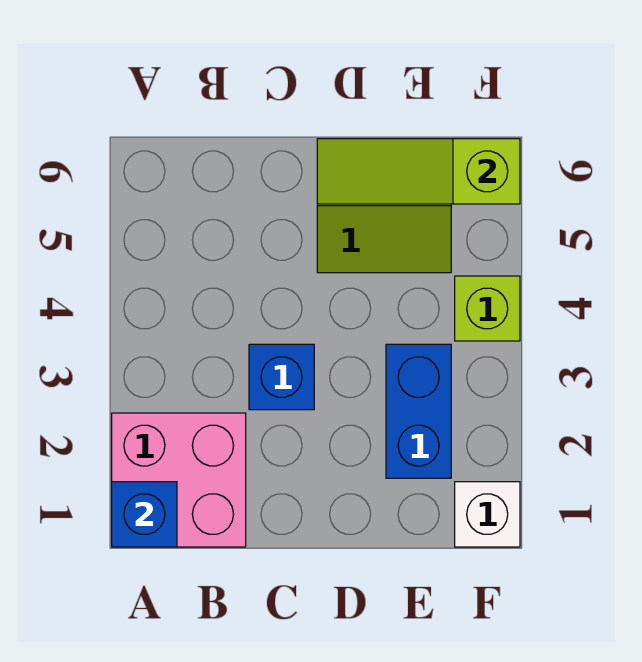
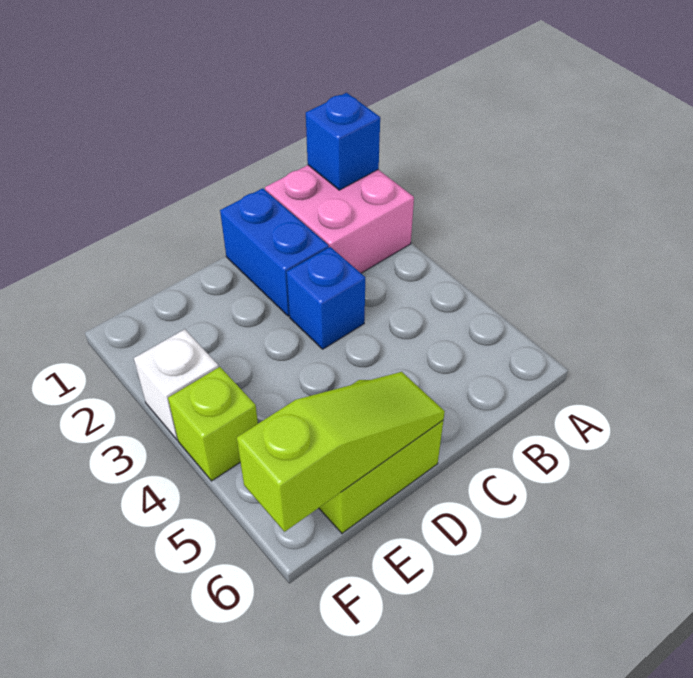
blue brick E2:E3 level 1 -> blue brick C1:C2 level 1
white brick F1 level 1 -> white brick F3 level 1

